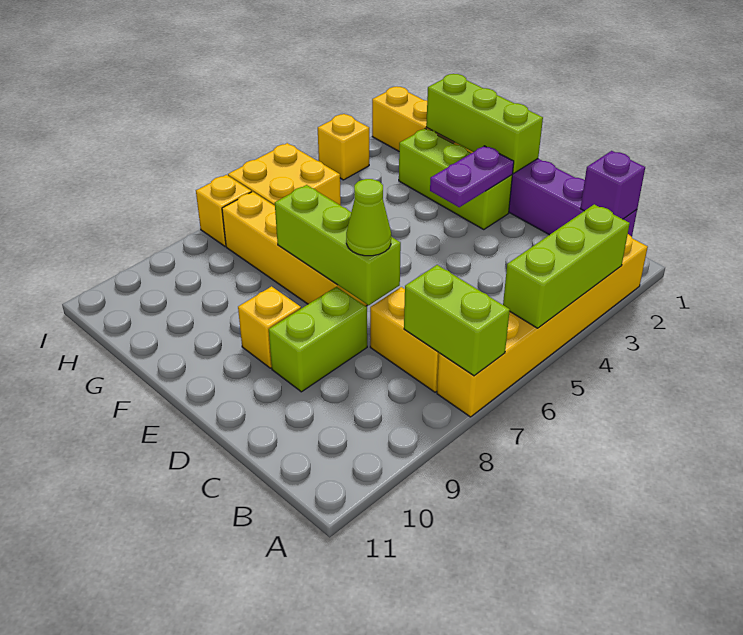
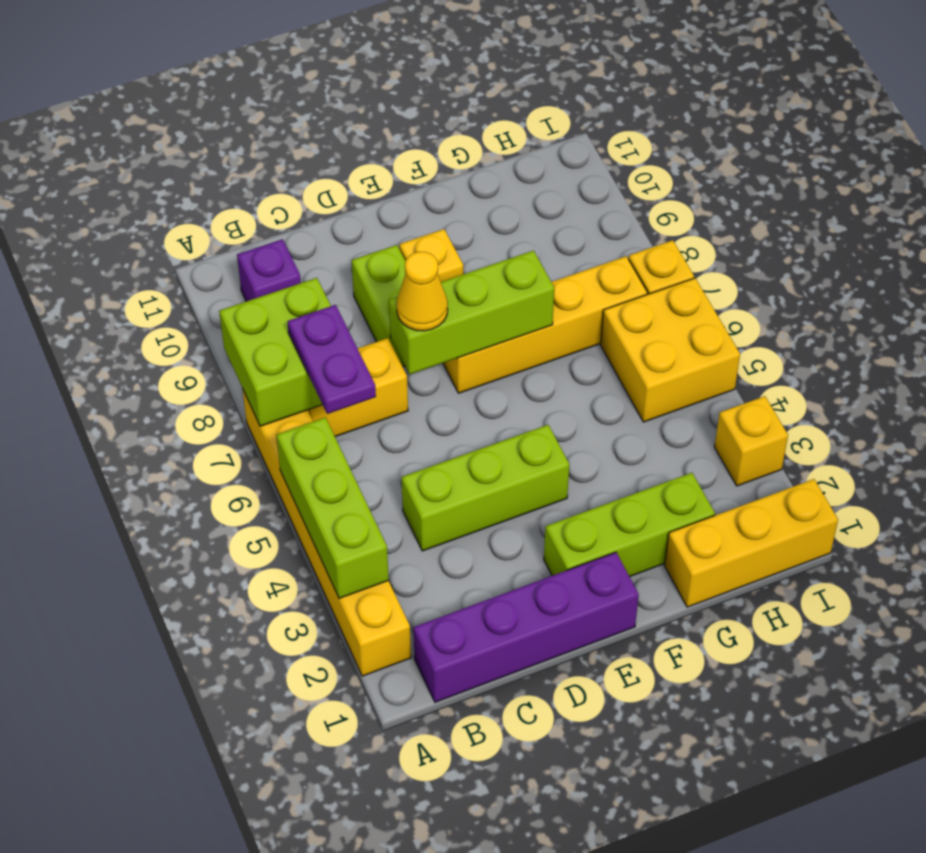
lime brick A7:B7 level 2 -> lime brick A7:B8 level 2
purple brick B1 level 2 -> purple brick B10 level 1
lime cone D7 level 3 -> yellow cone D7 level 3
lime brick E1:G1 level 2 -> lime brick C4:E4 level 1
purple plate E2:E3 level 2 -> purple plate B6:B7 level 3

